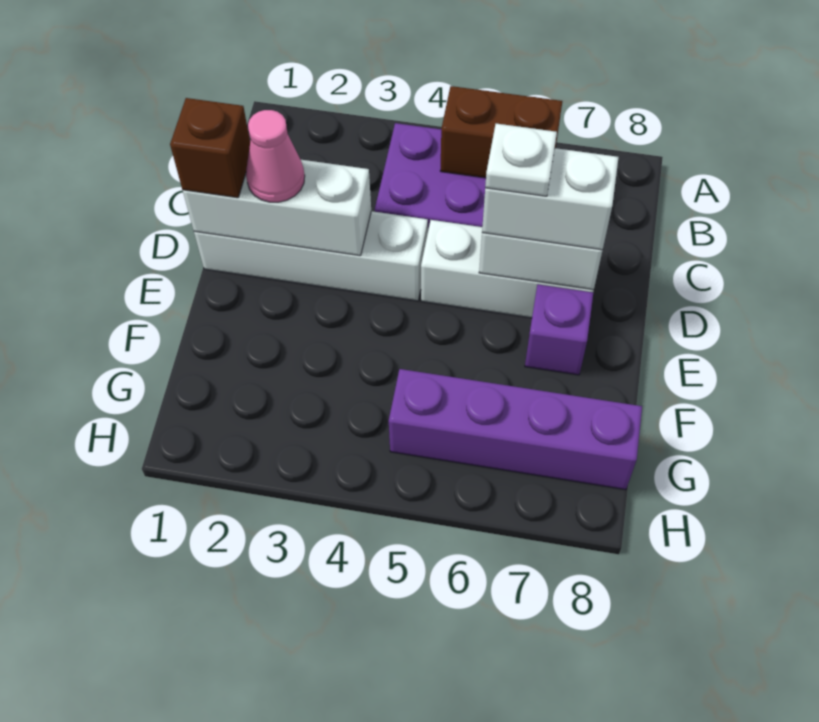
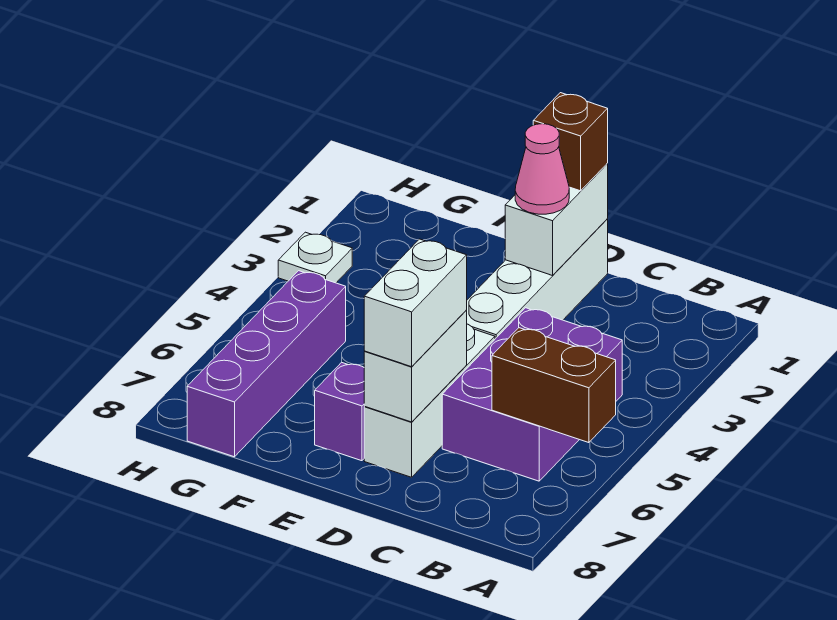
brown brick B5:B6 level 2 -> brown brick A6:B6 level 2
white brick D1:D3 level 2 -> white brick D1:D2 level 2
white plate D6 level 4 -> white plate H3 level 1

